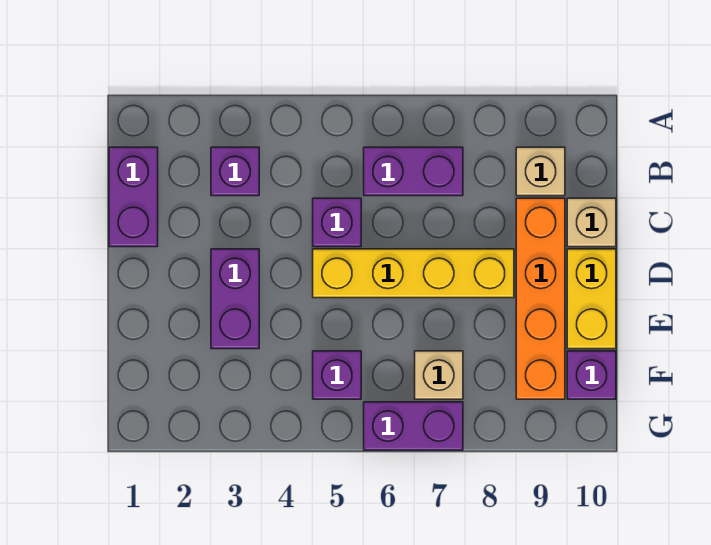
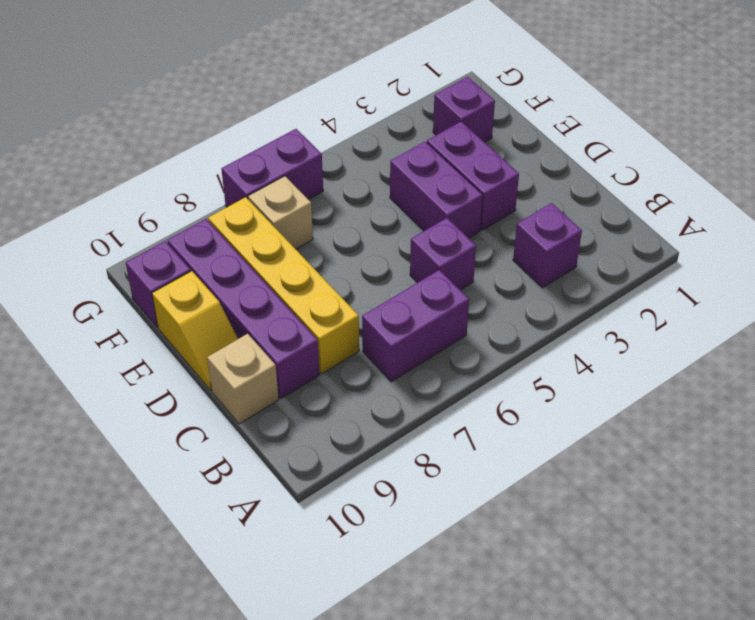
purple brick B1:C1 level 1 -> purple brick D4:E4 level 1
tan brick B9 level 1 -> none
orange brick C9:F9 level 1 -> purple brick C9:F9 level 1
yellow brick D5:D8 level 1 -> yellow brick C8:F8 level 1
yellow brick D10:E10 level 1 -> yellow slope D10:E10 level 1 top E
purple brick F5 level 1 -> purple brick F2 level 1

